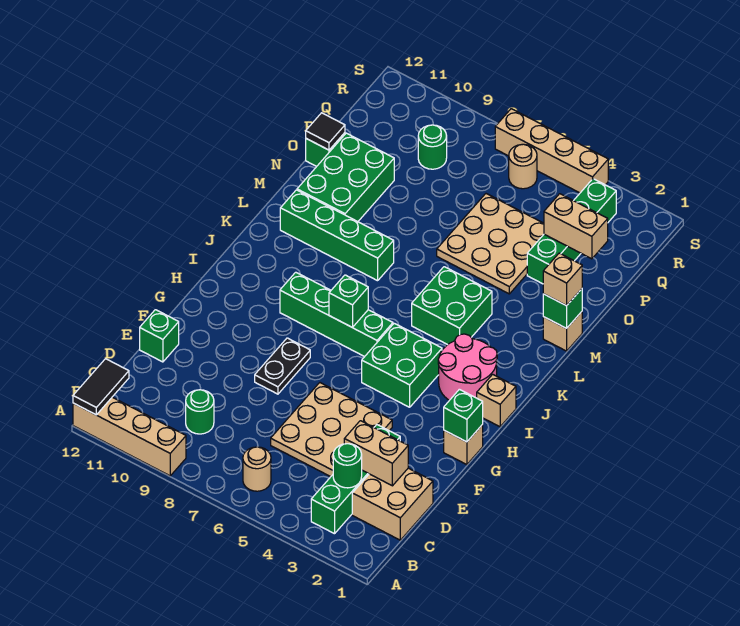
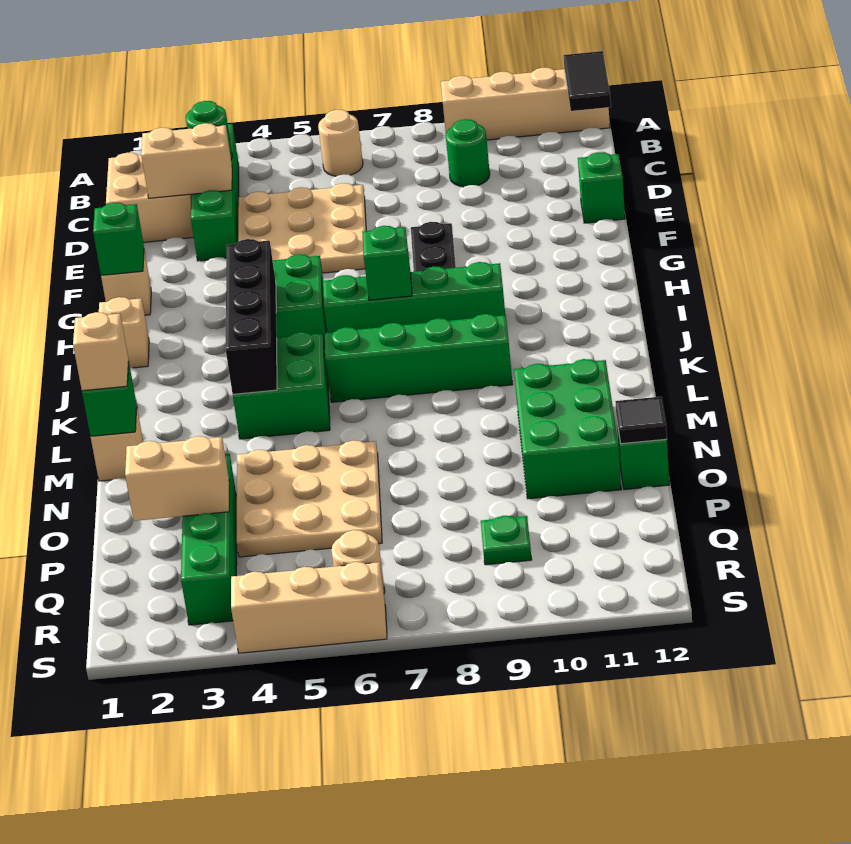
pink round brick I2:J3 level 1 -> none
none -> black brick I4:L4 level 2
green brick L8:L11 level 1 -> green brick K6:K9 level 1
green round brick Q9 level 1 -> green plate Q9 level 1
tan brick S4:S7 level 1 -> tan brick S4:S6 level 1

